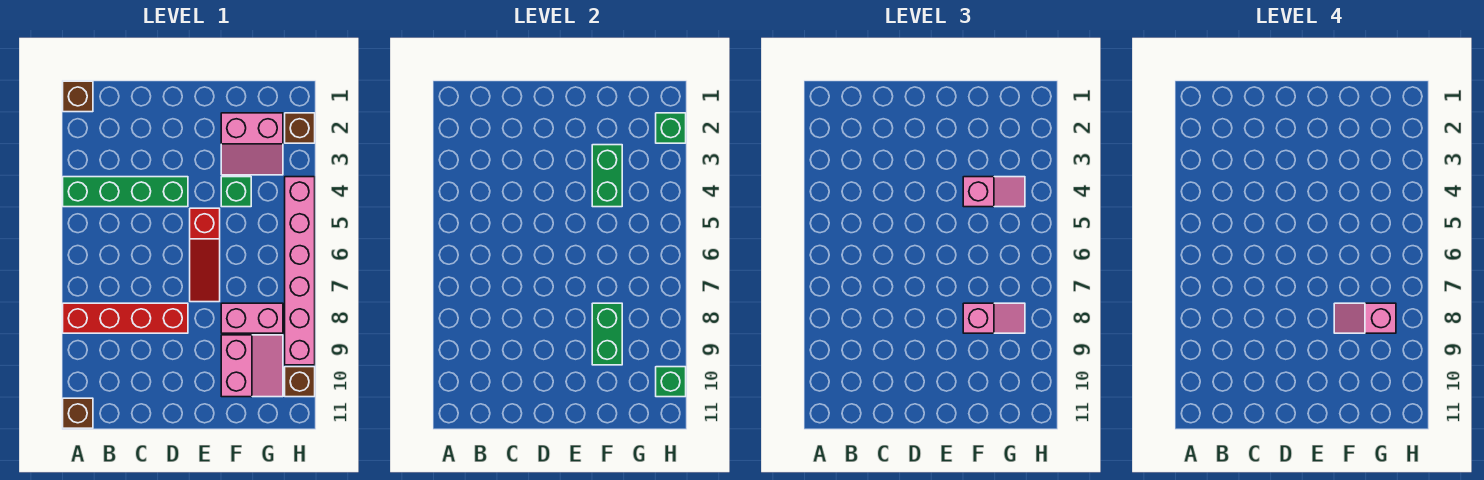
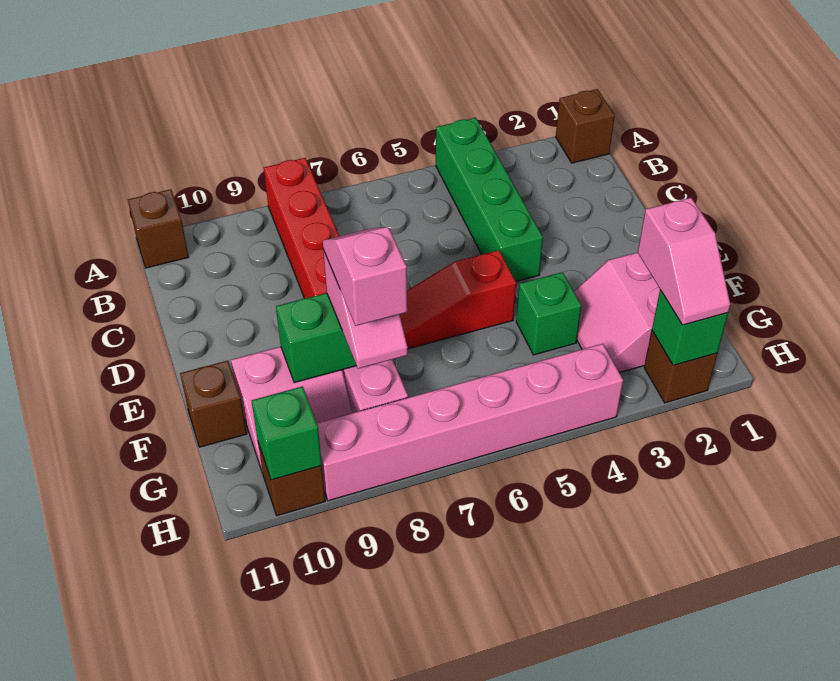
green brick F3:F4 level 2 -> none
pink slope F4:G4 level 3 top F -> pink slope G2:H2 level 3 top G
none -> brown brick F11 level 1

